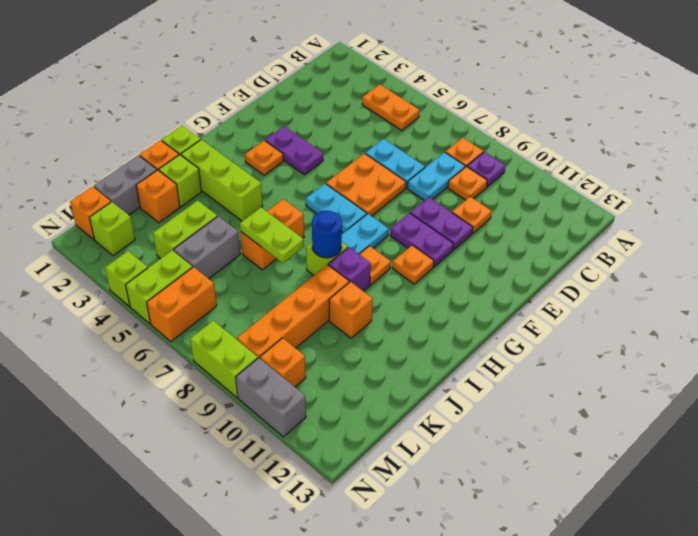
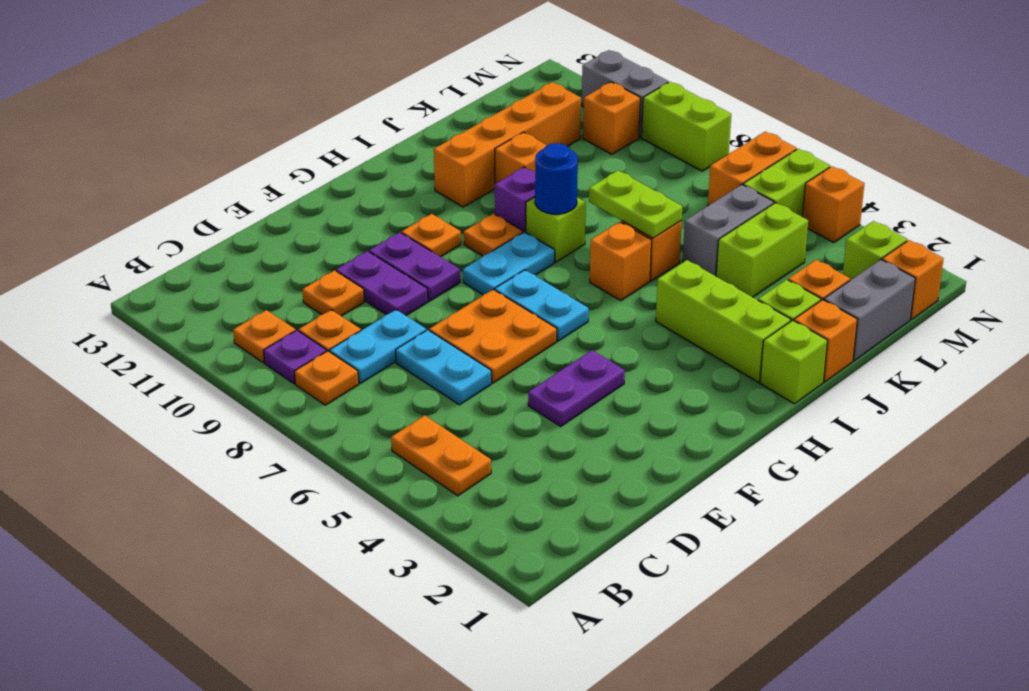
purple plate F3:F4 level 1 -> purple plate E4:F4 level 1
orange plate G3 level 1 -> orange plate B10 level 1
orange brick J9:M9 level 1 -> orange brick I11:L11 level 1
lime brick N4 level 1 -> orange brick N4 level 1

